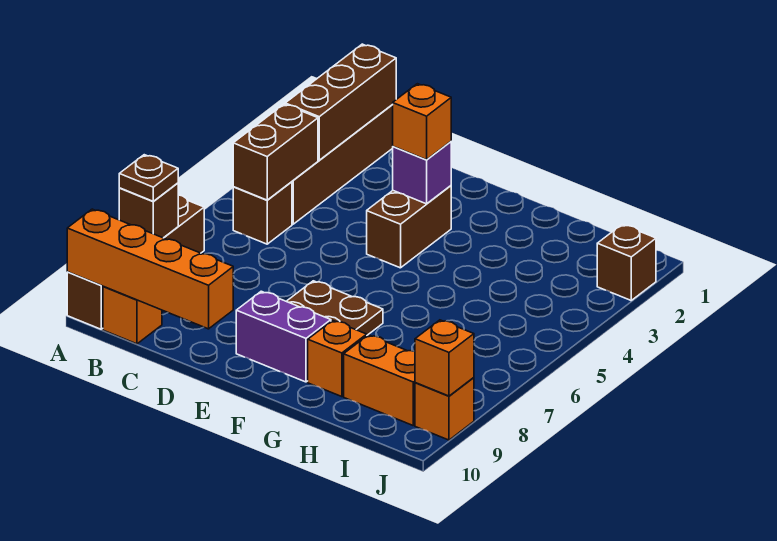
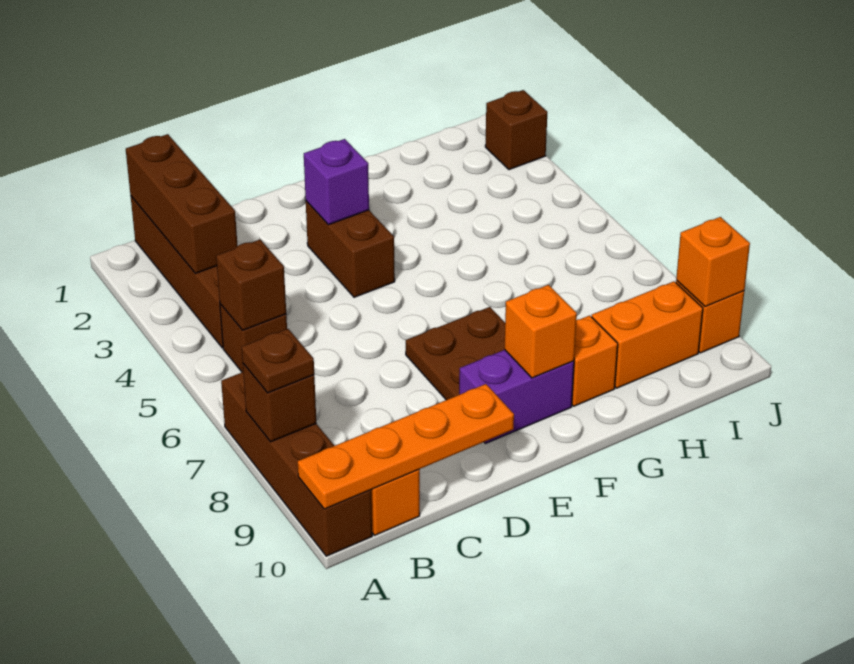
orange brick A10:D10 level 2 -> orange plate A10:D10 level 2
brown brick B4:B5 level 2 -> brown brick B5 level 2
orange brick E3 level 3 -> orange brick F9 level 2

